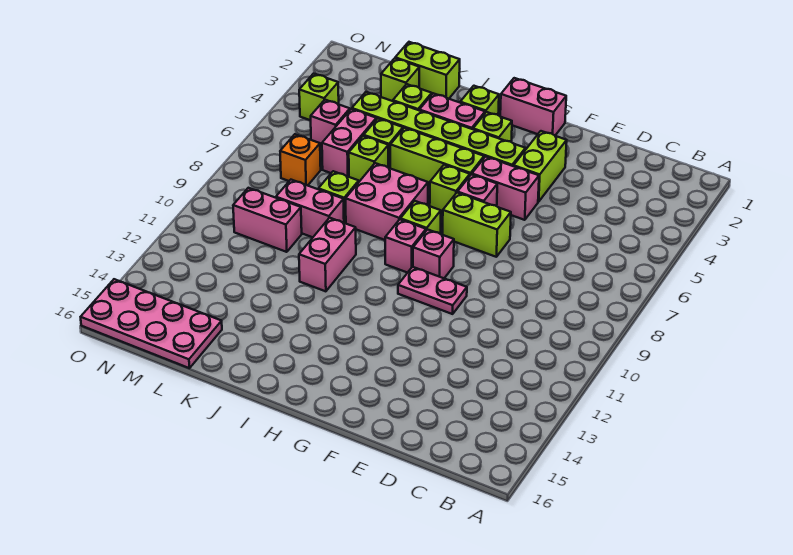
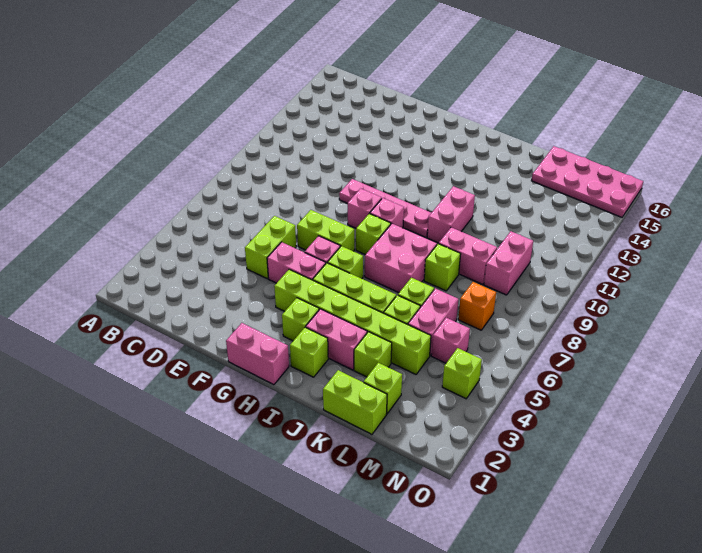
lime brick F3:F4 level 1 -> lime brick E5:E6 level 1
pink plate F10:G10 level 1 -> pink plate F10:I10 level 1
pink brick L10:M10 level 1 -> pink brick M9:M10 level 1

